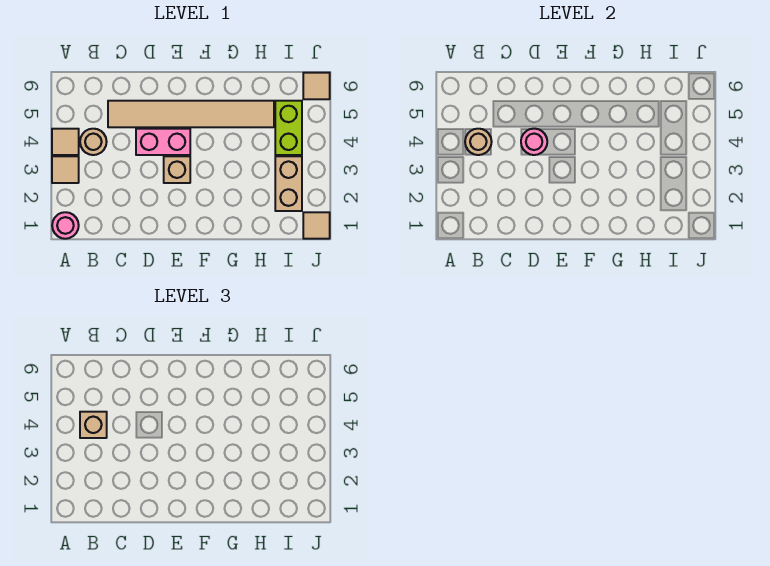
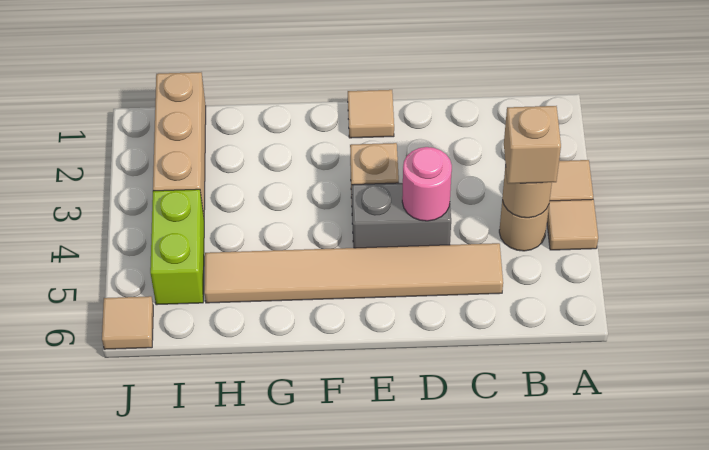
pink round brick A1 level 1 -> none
pink brick D4:E4 level 1 -> grey brick D4:E4 level 1
tan brick I2:I3 level 1 -> tan brick I1:I3 level 1
tan tile J1 level 1 -> tan tile E1 level 1

